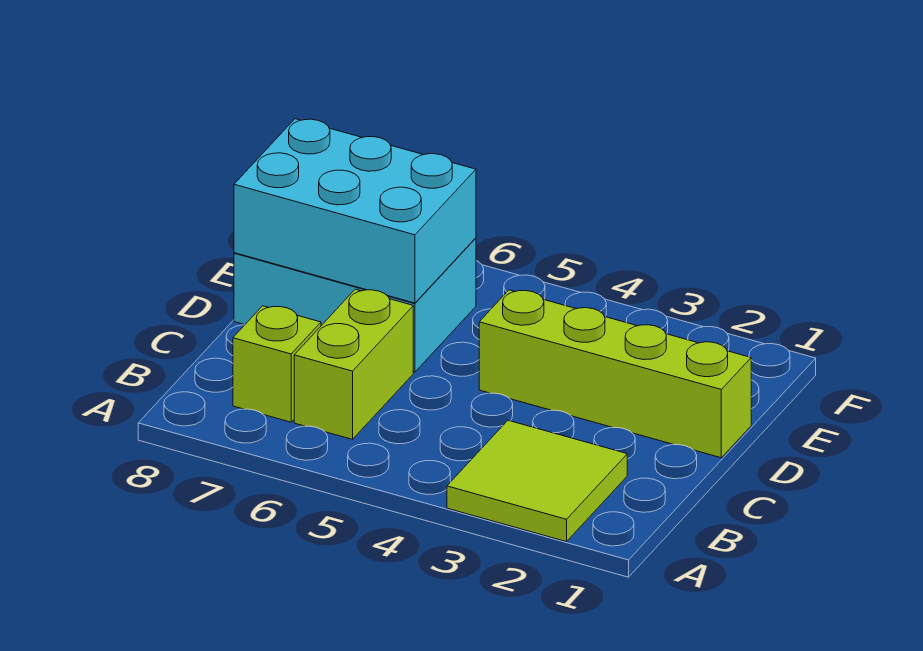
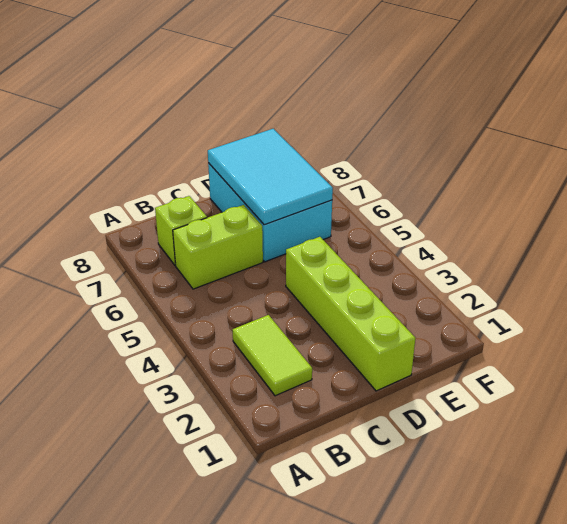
lime tile A2:B3 level 1 -> lime tile B2:B3 level 1
cyan brick D6:E8 level 2 -> cyan tile D6:E8 level 2

